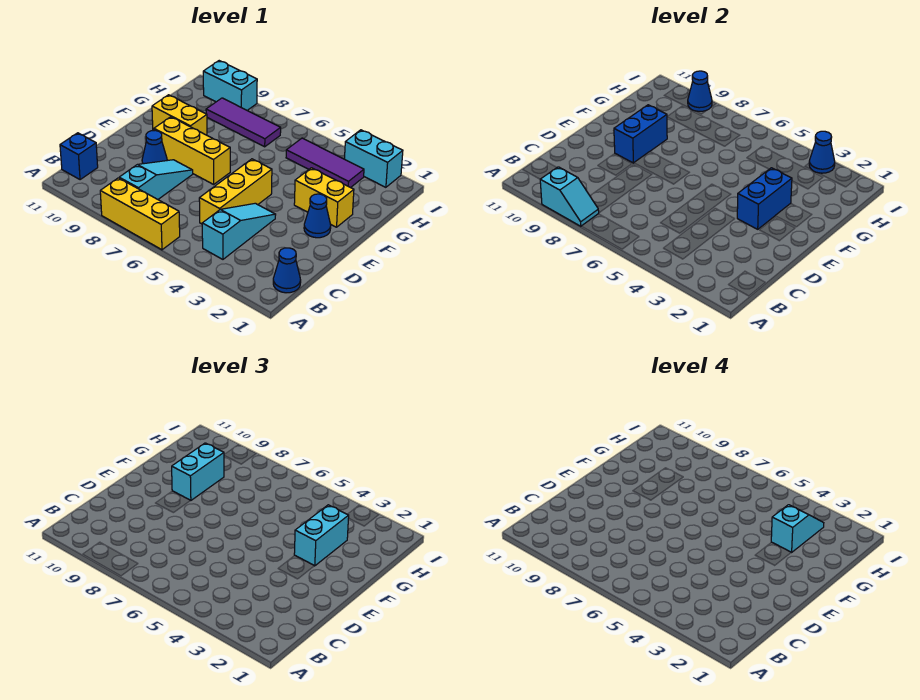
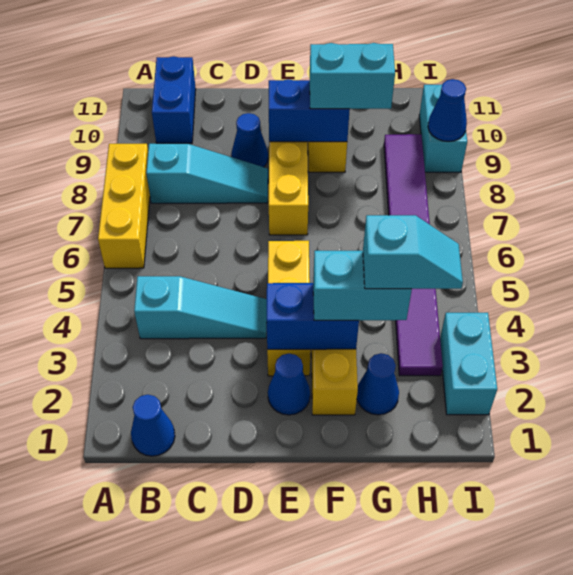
cyan slope A8:A9 level 2 top 9 -> none
blue brick B11 level 1 -> blue brick B10:B11 level 1
yellow brick C5:E5 level 1 -> yellow brick E3:E5 level 1
blue cone I3 level 2 -> blue cone G2 level 1

